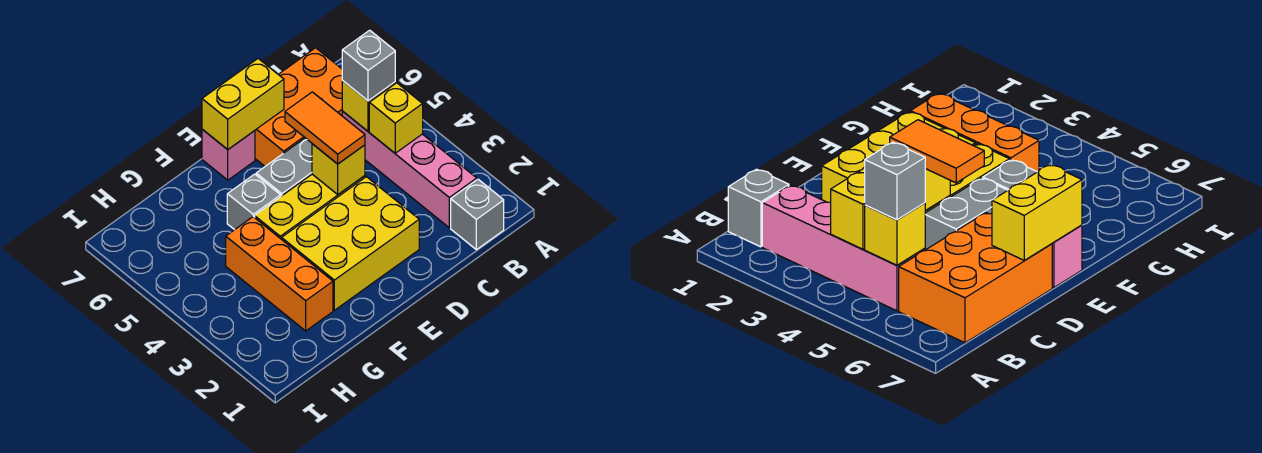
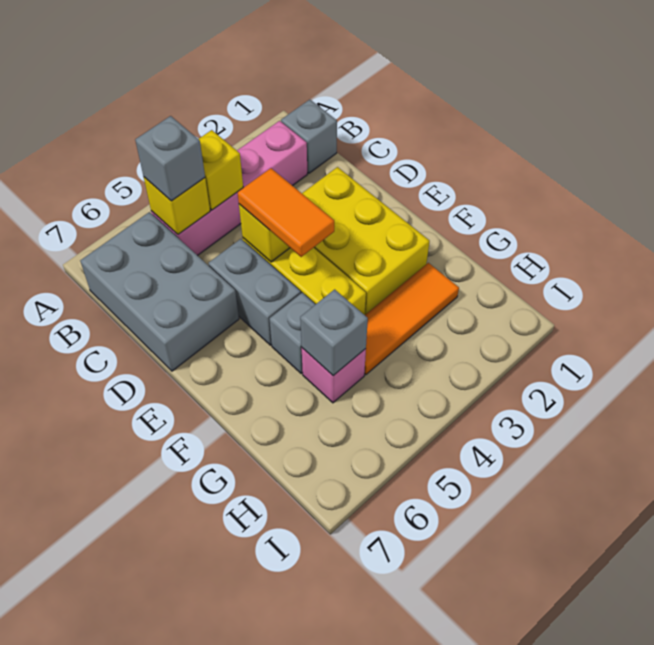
orange brick B6:D7 level 1 -> grey brick B6:D7 level 1
orange tile D4:D5 level 3 -> orange tile D4:E4 level 3
yellow brick D7:E7 level 2 -> none
pink brick E7 level 1 -> pink brick G5 level 1
orange brick G2:G4 level 1 -> orange tile G2:G4 level 1
none -> grey brick G5 level 2

